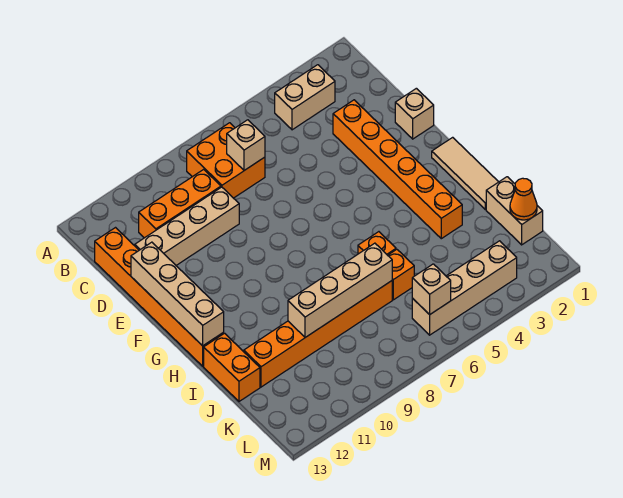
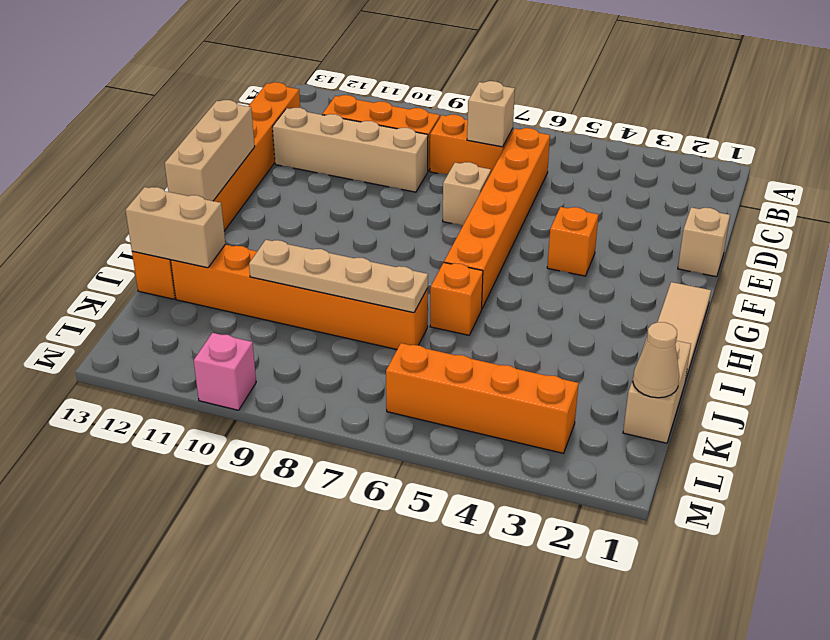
tan brick B3:B4 level 1 -> tan brick J12:J13 level 2
orange brick B7:C8 level 1 -> orange brick C7:C8 level 1
orange brick D3:I3 level 1 -> orange brick C6:H6 level 1
tan brick E13:H13 level 2 -> tan brick F13:H13 level 2
orange brick J6 level 1 -> orange brick F4 level 1
tan brick J7:J10 level 2 -> tan plate J7:J10 level 2
orange cone K1 level 2 -> tan cone K1 level 2
tan brick L3:L6 level 1 -> orange brick L3:L6 level 1
tan brick L6 level 2 -> tan brick E7 level 1
none -> pink brick M10 level 1

